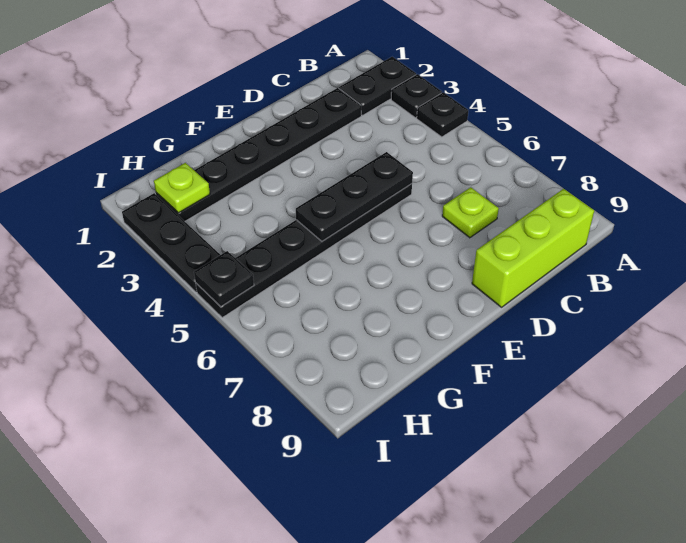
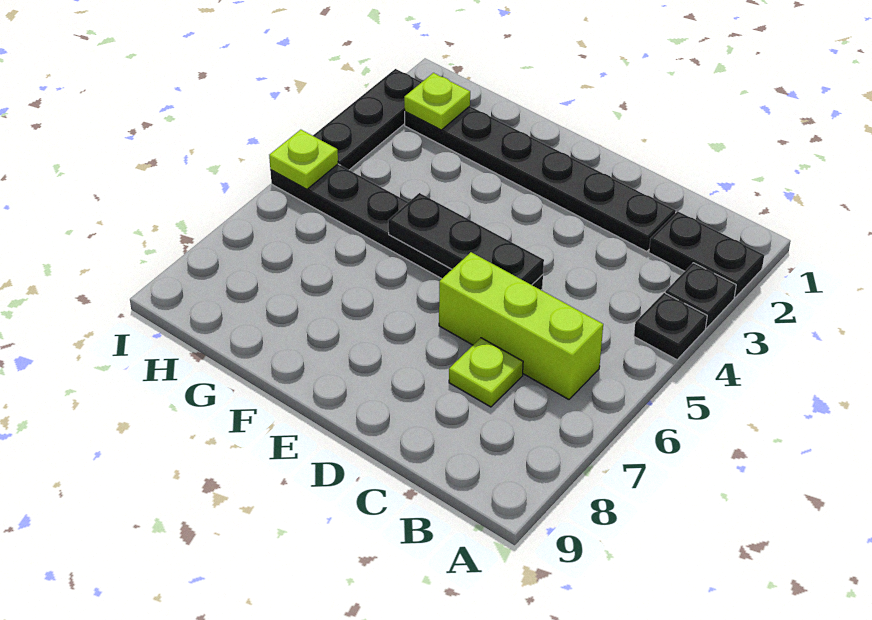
lime brick B9:D9 level 1 -> lime brick B6:D6 level 1
black plate I5 level 2 -> lime plate I5 level 2

